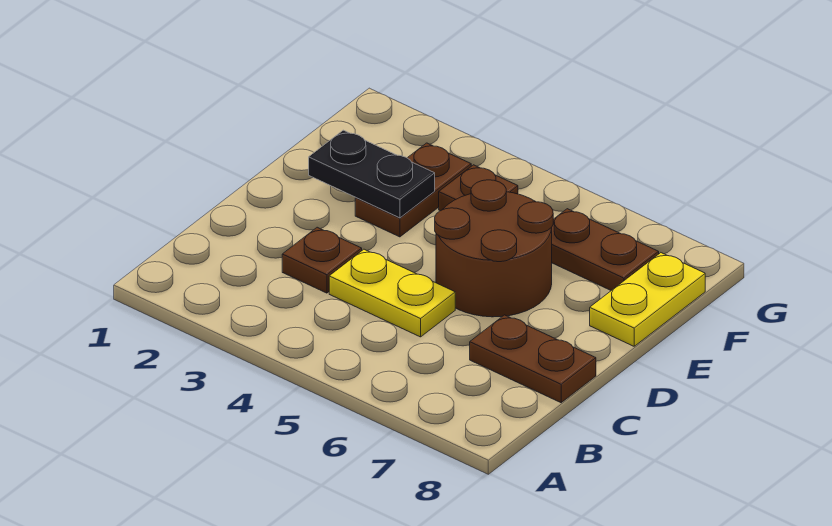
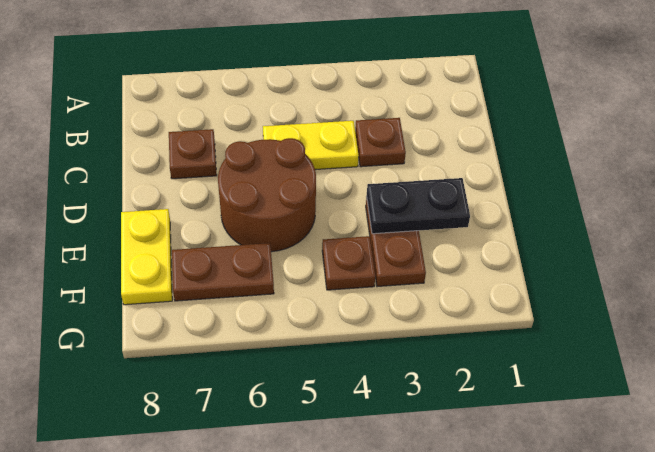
brown plate C7:C8 level 1 -> brown plate C7 level 1

